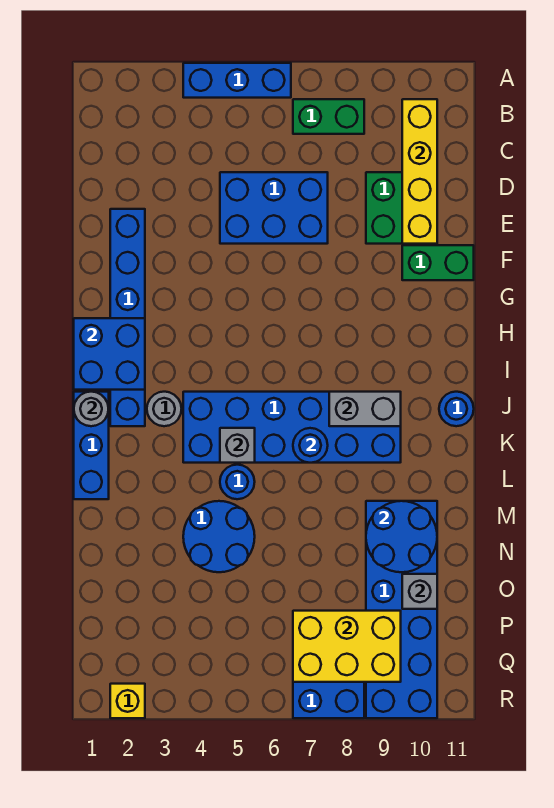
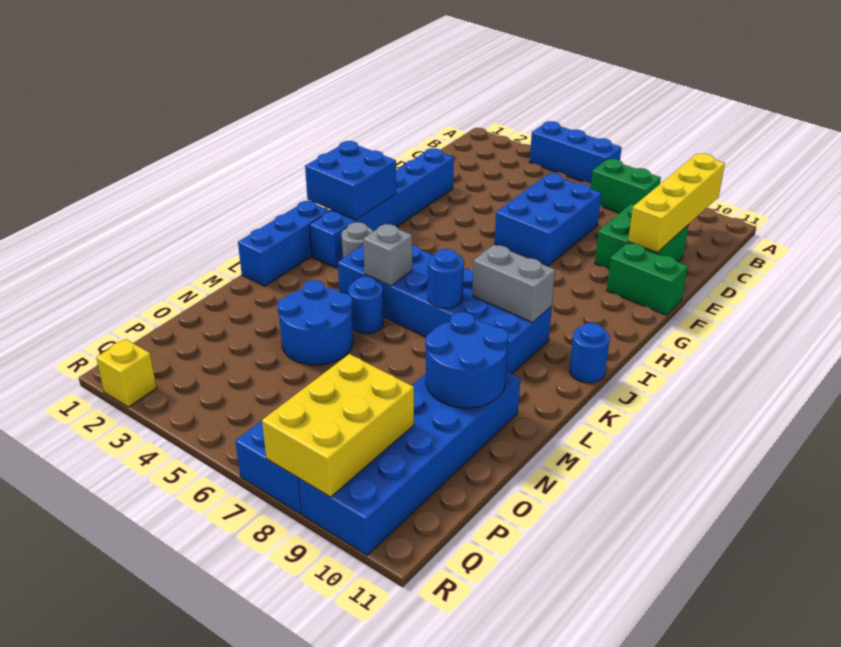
blue brick D5:E7 level 1 -> blue brick D6:F7 level 1
grey round brick J1 level 2 -> none
grey brick O10 level 2 -> none
yellow brick P7:Q9 level 2 -> yellow brick P8:R9 level 2

